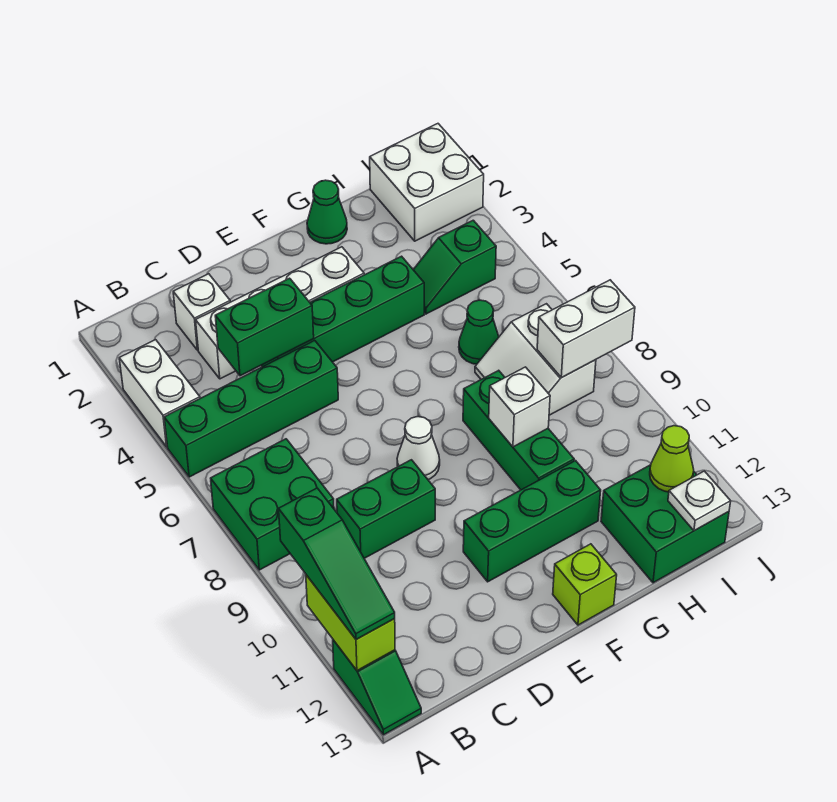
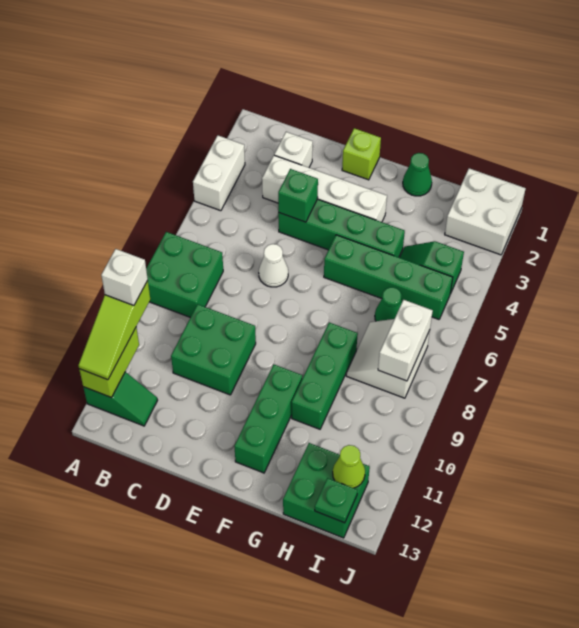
green brick A5:D5 level 1 -> green brick F5:I5 level 1
green slope A10:A12 level 3 top 10 -> lime slope A10:A12 level 3 top 10
green slope A12:A13 level 1 top 12 -> green slope A12:B12 level 1 top A
green brick C4:D4 level 2 -> green brick D4 level 2
green brick C9:D9 level 1 -> green brick C9:D10 level 1
white cone E8 level 1 -> white cone D6 level 1
green brick E11:G11 level 1 -> green brick F10:F12 level 1
lime brick F13 level 1 -> lime brick E1 level 1
white brick G9 level 2 -> white brick A10 level 4
white brick I8:J8 level 2 -> white brick I7:I8 level 2
white plate I13 level 2 -> green plate I13 level 2

